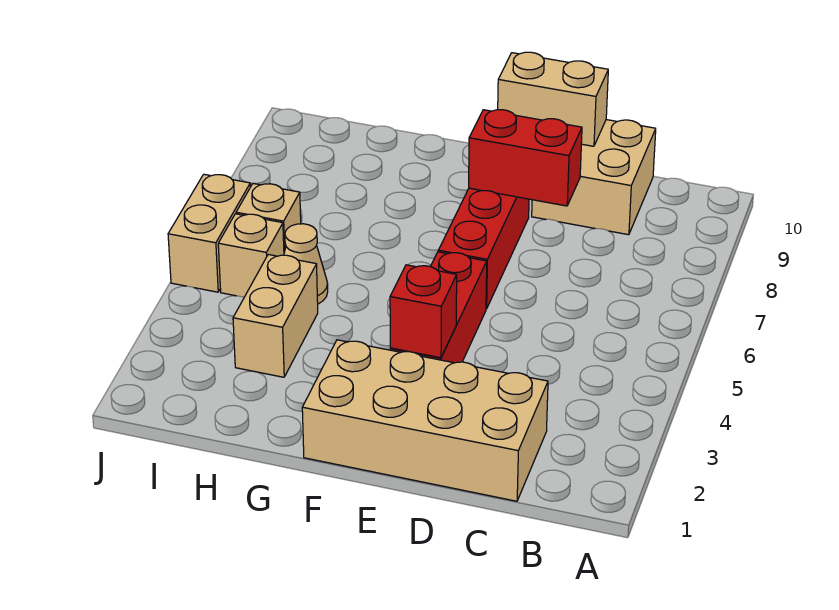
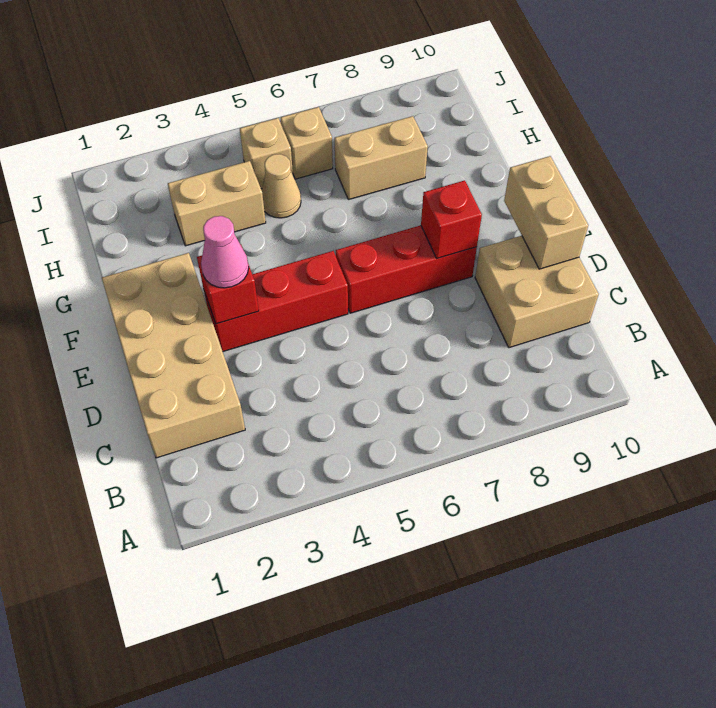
red brick D8:E8 level 2 -> red brick E8 level 2
none -> pink cone E3 level 3
tan brick J5:J6 level 1 -> tan brick H7:H8 level 1

